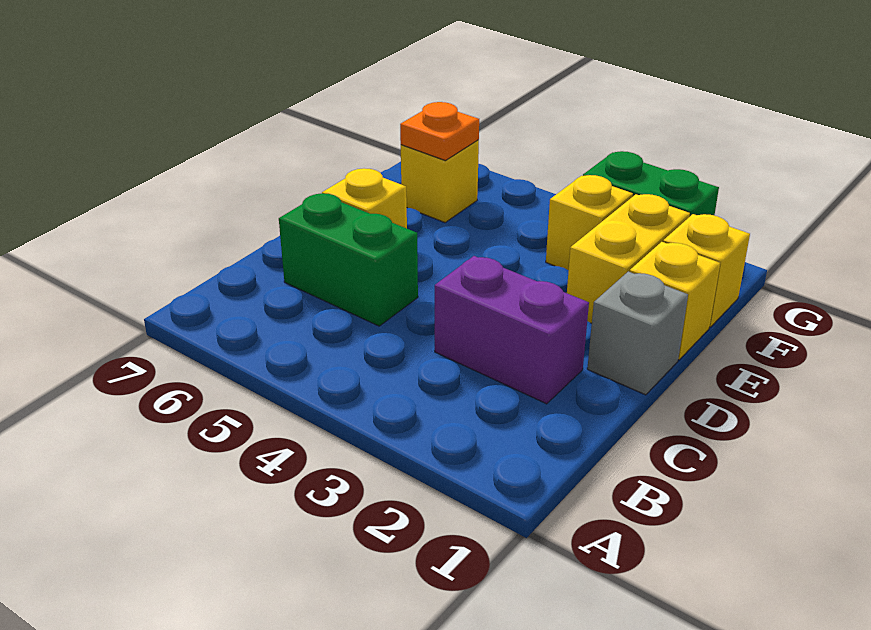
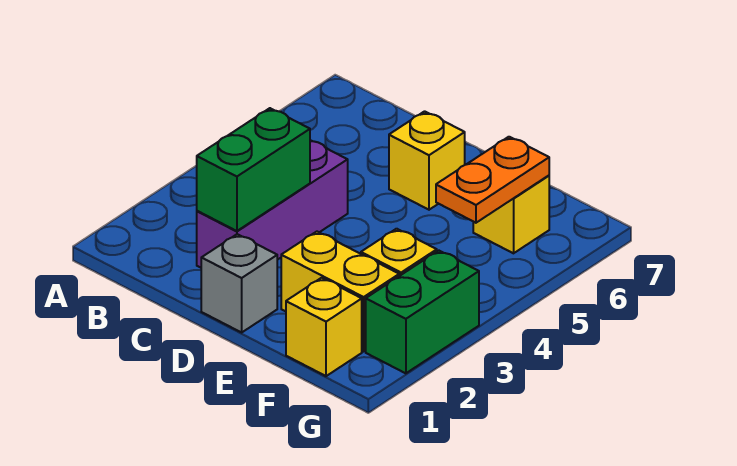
purple brick C2:C3 level 1 -> purple brick C2:C4 level 1
green brick C5:C6 level 1 -> green brick C2:C3 level 2
yellow brick E1 level 1 -> none
orange plate F6 level 2 -> orange plate F5:F6 level 2

